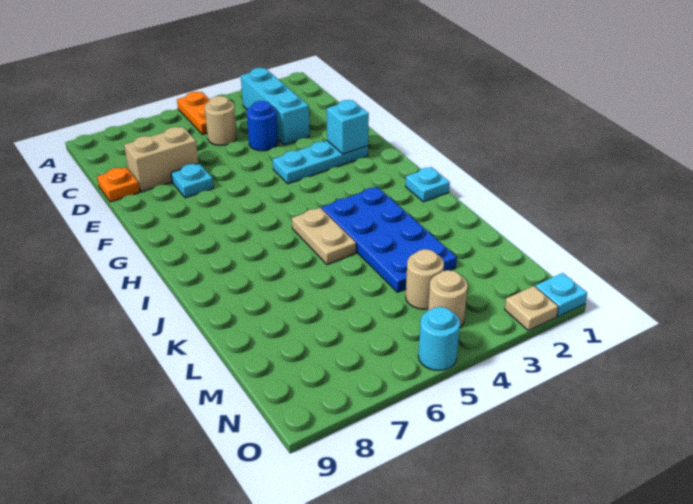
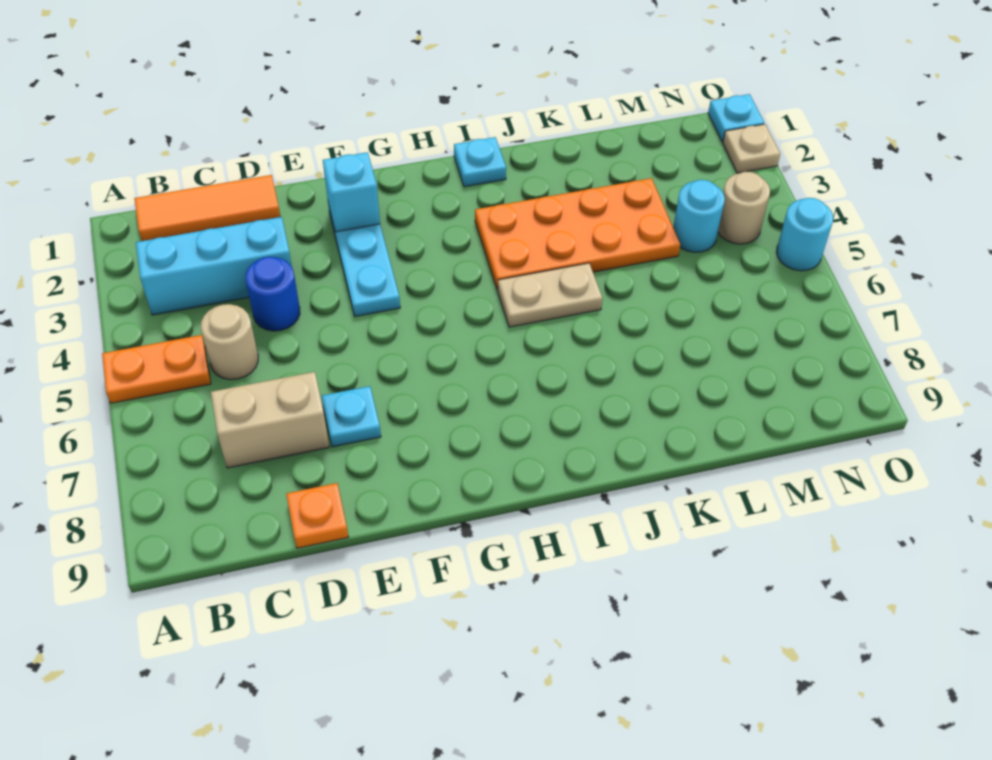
none -> orange tile B1:D1 level 1
tan brick D7:D8 level 1 -> tan brick C7:D7 level 1
blue plate I3:L4 level 1 -> orange plate I3:L4 level 1
tan round brick M4 level 1 -> cyan round brick M4 level 1

